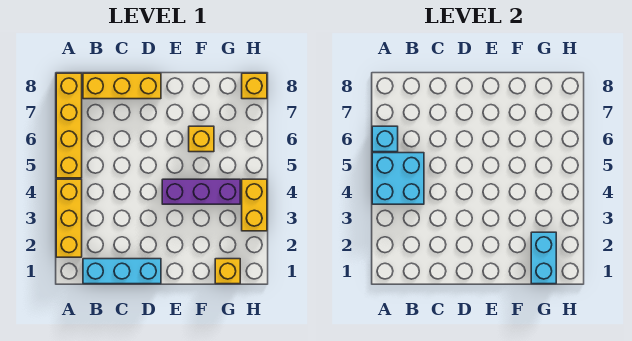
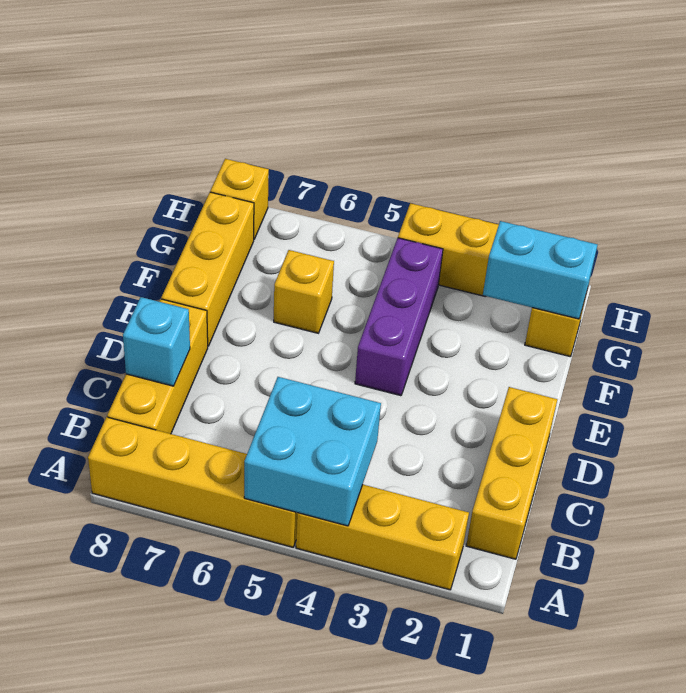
cyan brick A6 level 2 -> cyan brick C8 level 2
cyan brick B1:D1 level 1 -> yellow brick B1:D1 level 1
none -> yellow brick E8:G8 level 1

